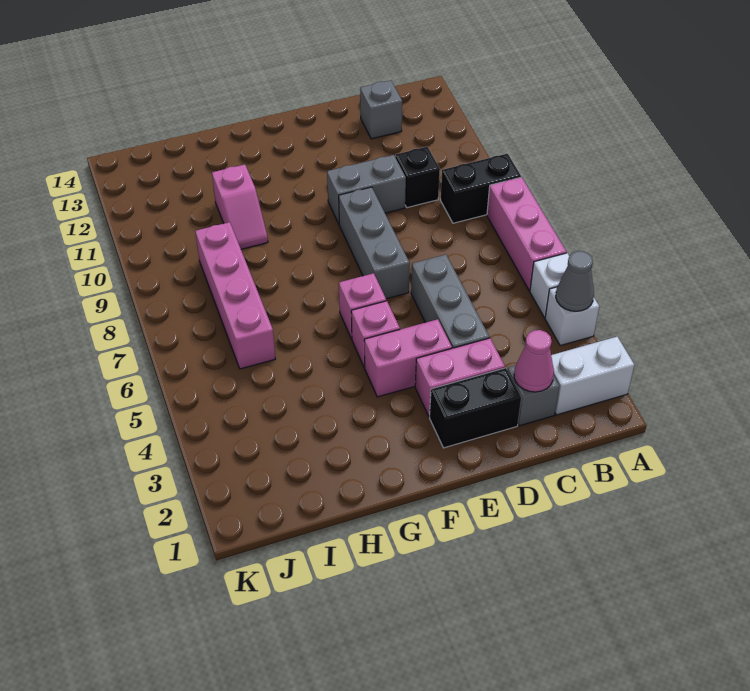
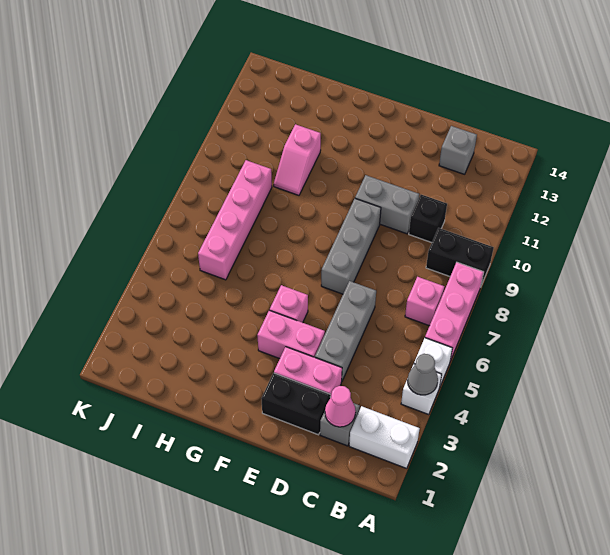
pink brick F6 level 1 -> pink brick B7 level 1

